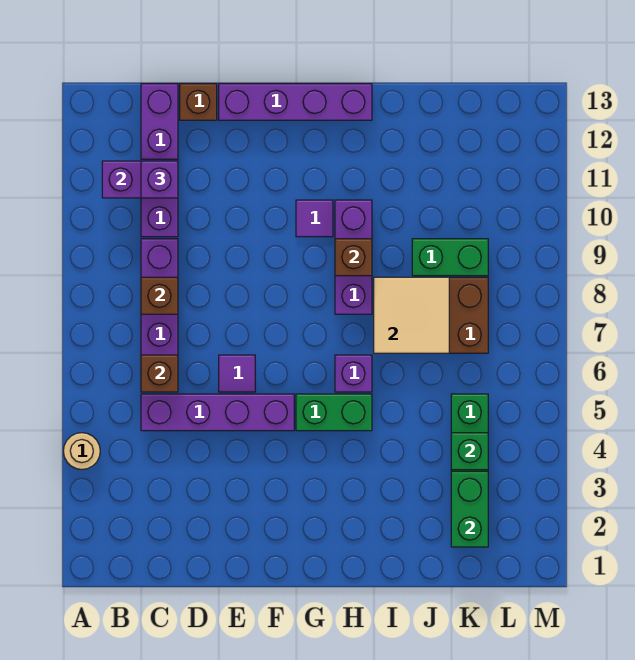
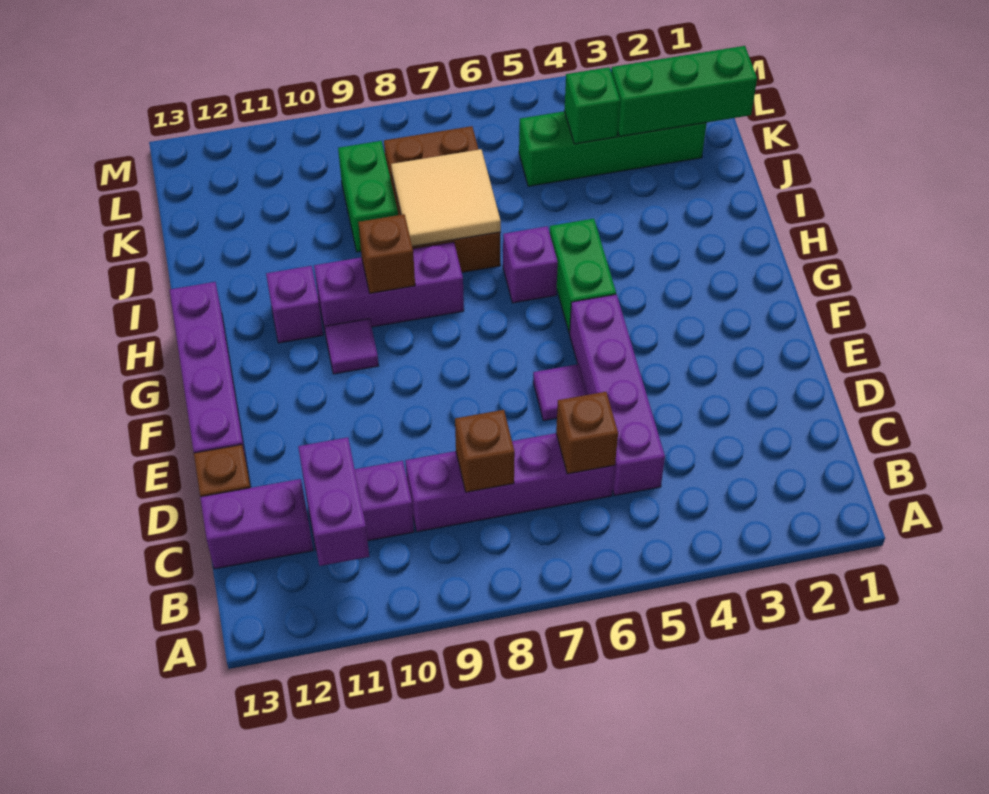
tan round brick A4 level 1 -> none
purple brick C11 level 3 -> purple brick H11 level 1
green brick K2:K3 level 2 -> green brick K1:K3 level 2

